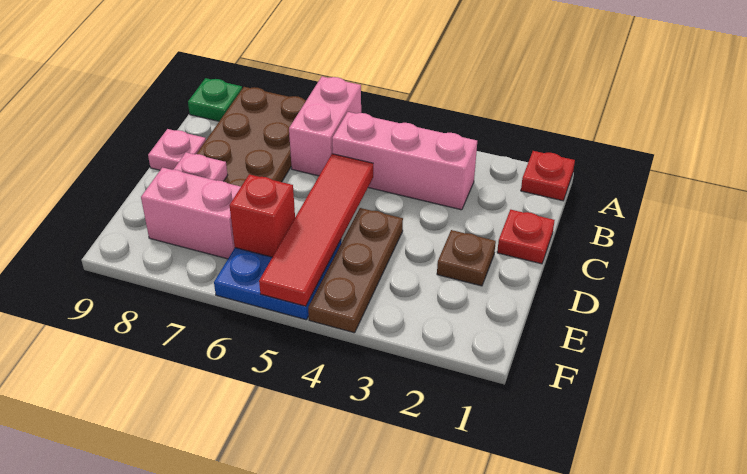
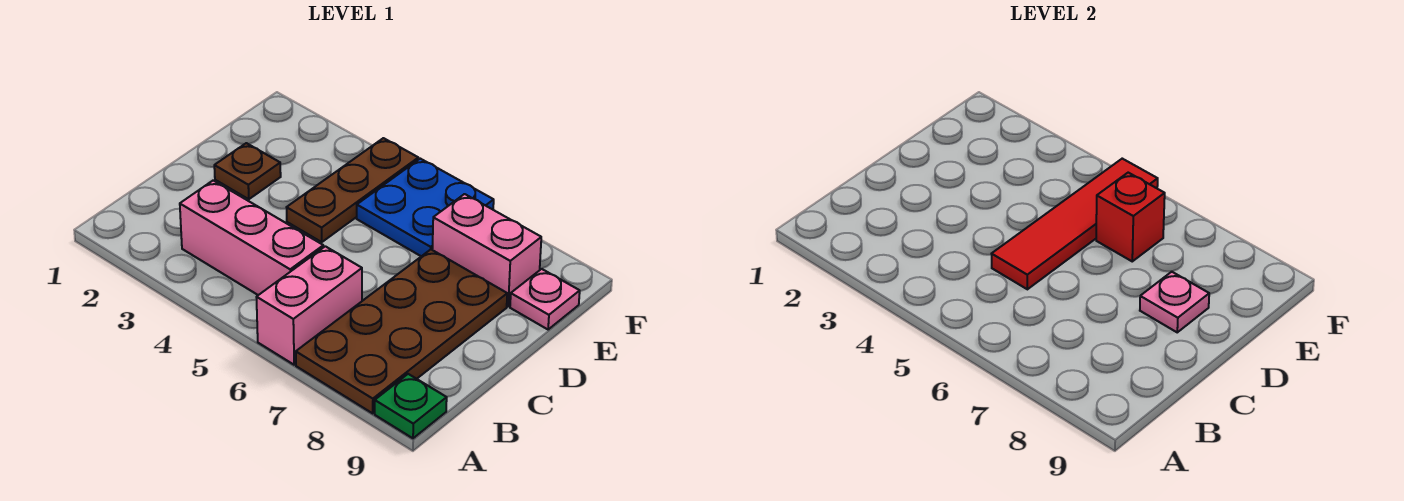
red plate A1 level 1 -> none
red plate C1 level 1 -> none
pink plate C9 level 1 -> pink plate E9 level 1

